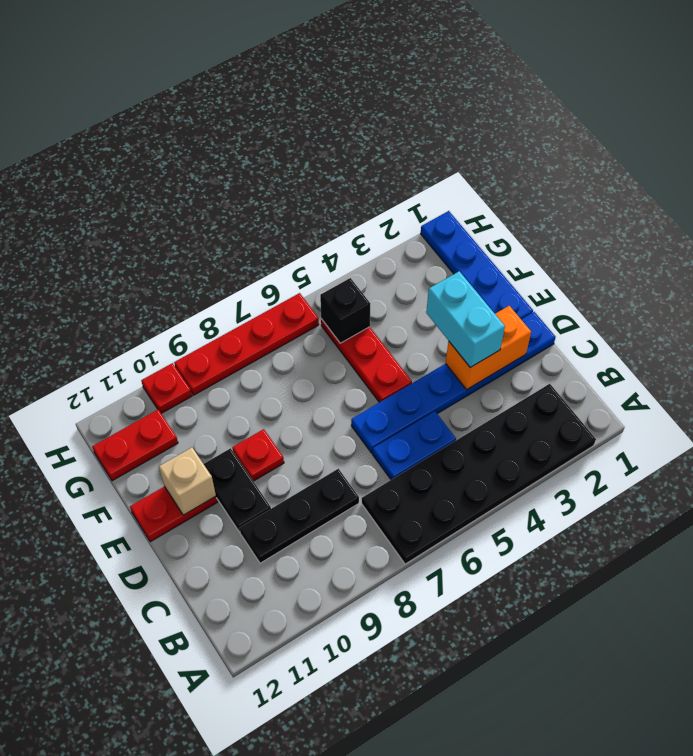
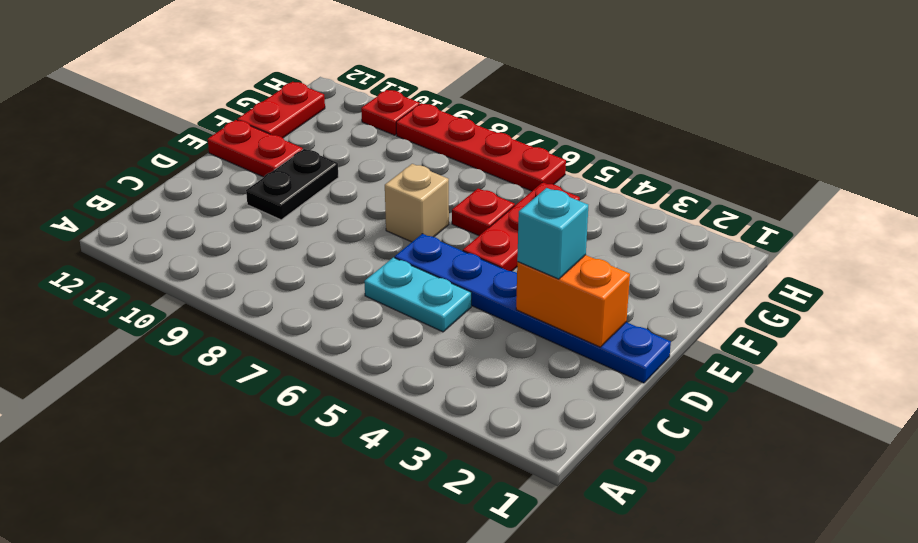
black plate A2:B7 level 1 -> none
blue plate C5:C6 level 1 -> cyan plate C5:C6 level 1
black plate C8:C10 level 1 -> none
cyan brick D3:E3 level 3 -> cyan brick D3 level 3
blue plate E1:H1 level 1 -> none
red plate E9 level 1 -> red plate F6 level 1
tan brick E11 level 2 -> tan brick E7 level 1
black brick G5 level 2 -> none
red plate G11:G12 level 1 -> red plate F12:G12 level 1

